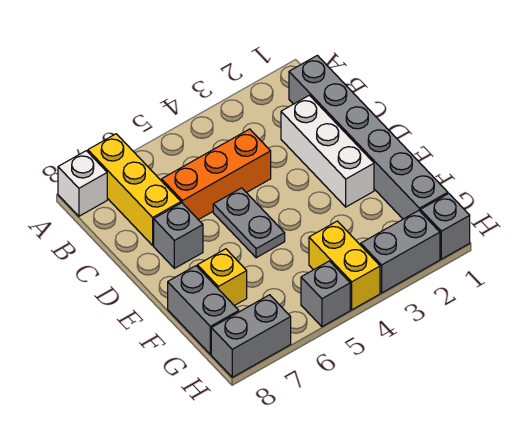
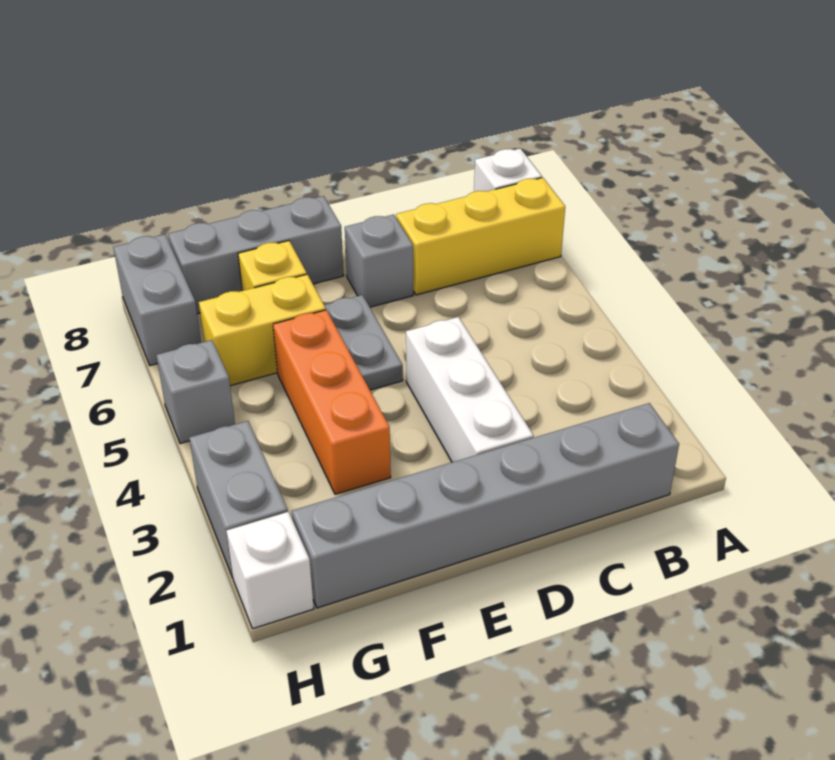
white brick C2:E2 level 1 -> white brick D2:D4 level 1
orange brick C4:C6 level 1 -> orange brick F3:F5 level 1
grey plate D5:E5 level 1 -> grey plate E5:E6 level 1
grey brick F8:G8 level 1 -> grey brick E8:G8 level 1
yellow brick G4:H4 level 1 -> yellow brick F6:G6 level 1
grey brick H1 level 1 -> white brick H1 level 1

